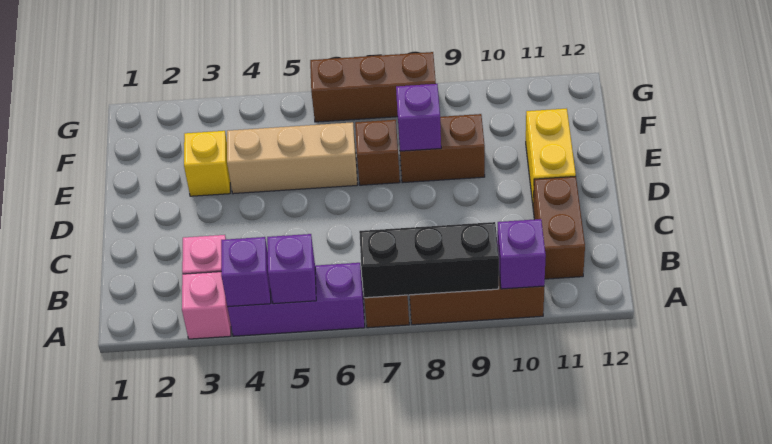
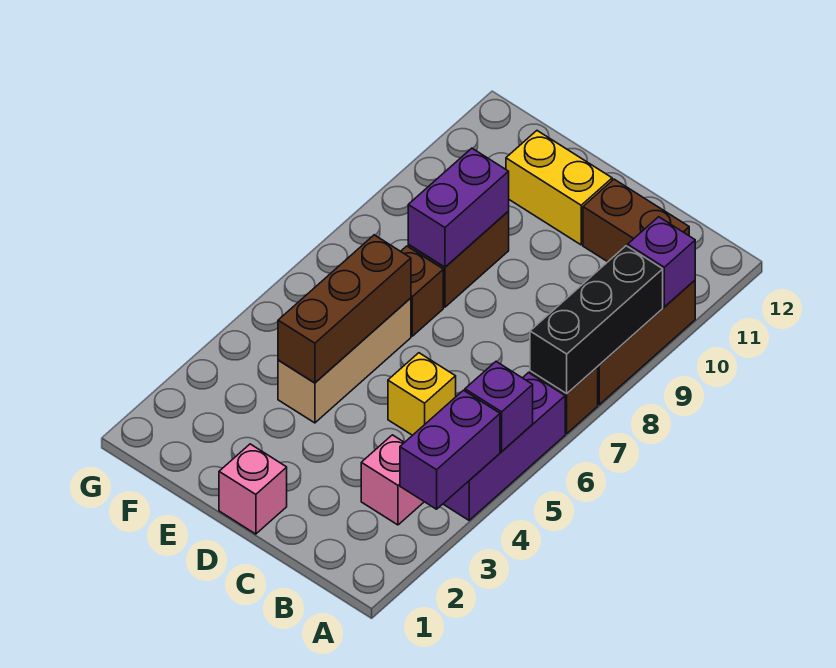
pink brick A3 level 1 -> pink brick D1 level 1
purple brick A4 level 2 -> purple brick A3:A4 level 2
yellow brick E3 level 1 -> yellow brick C5 level 1
purple brick E8 level 2 -> purple brick E8:E9 level 2
brown brick G6:G8 level 1 -> brown brick E4:E6 level 2

